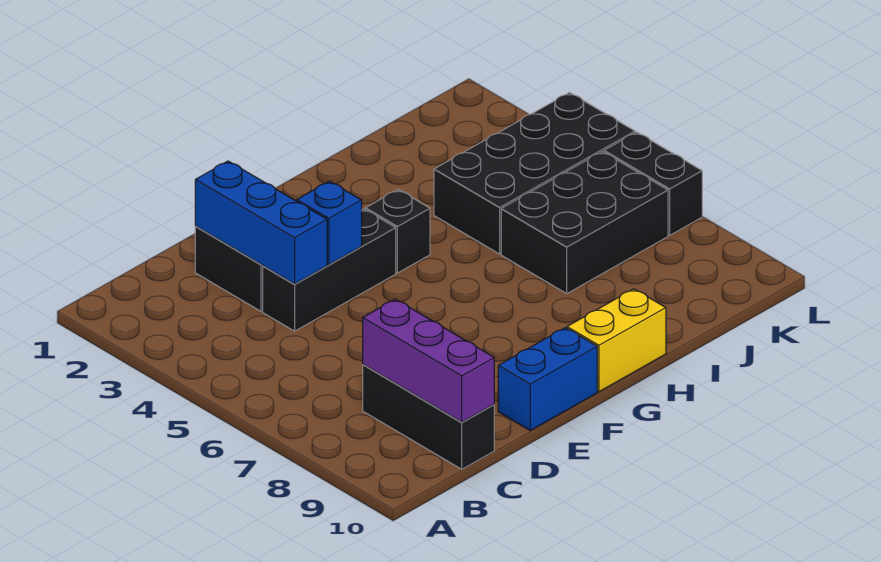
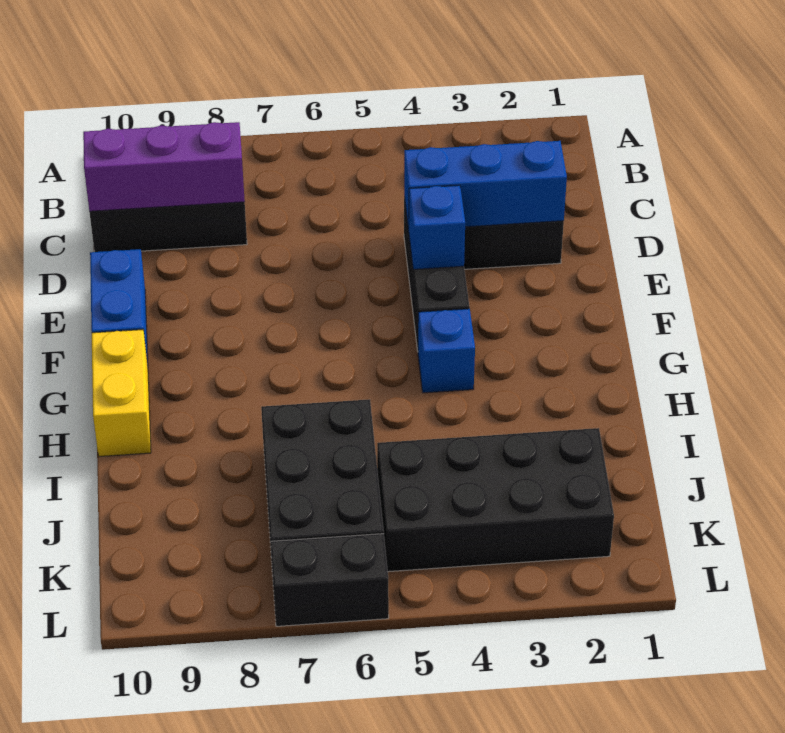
black brick G4 level 1 -> blue brick G4 level 1
black brick I4:L5 level 1 -> black brick J2:K5 level 1

